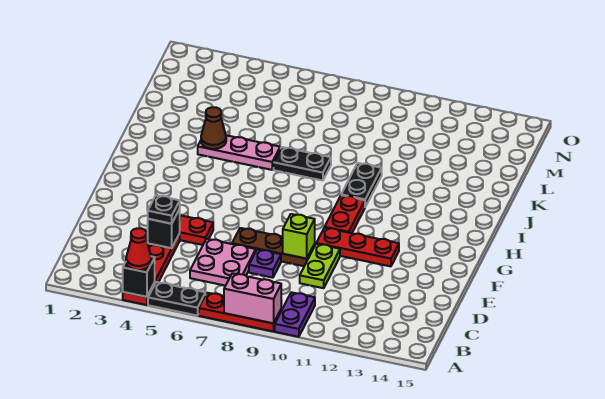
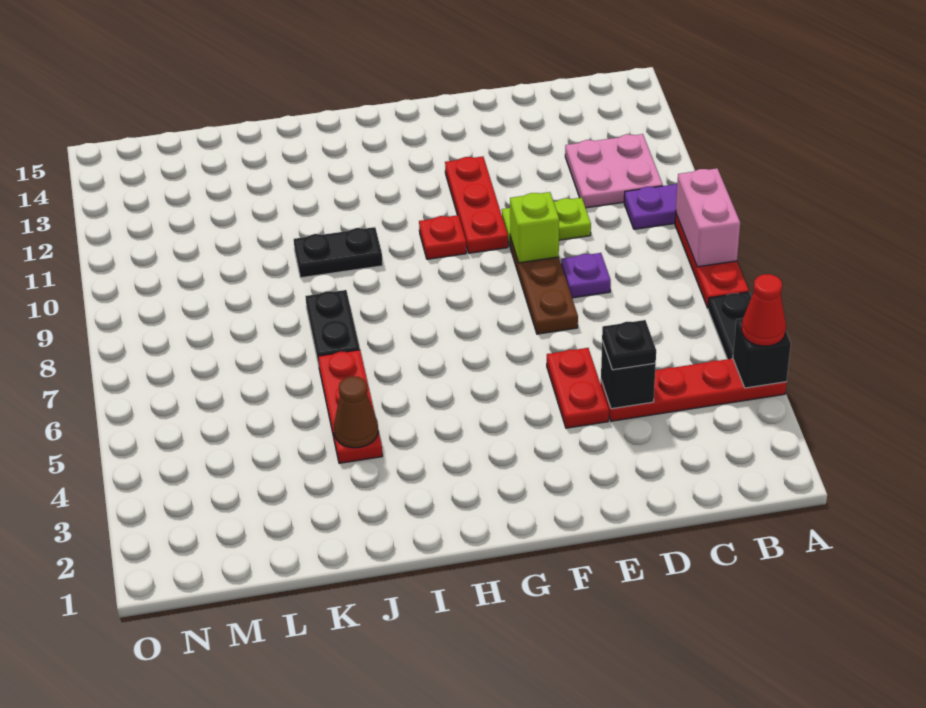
pink plate C6:D7 level 1 -> pink plate B11:C12 level 1
red plate G10:H10 level 1 -> red plate G10 level 1
pink plate J4:J6 level 1 -> red plate J4:J6 level 1

